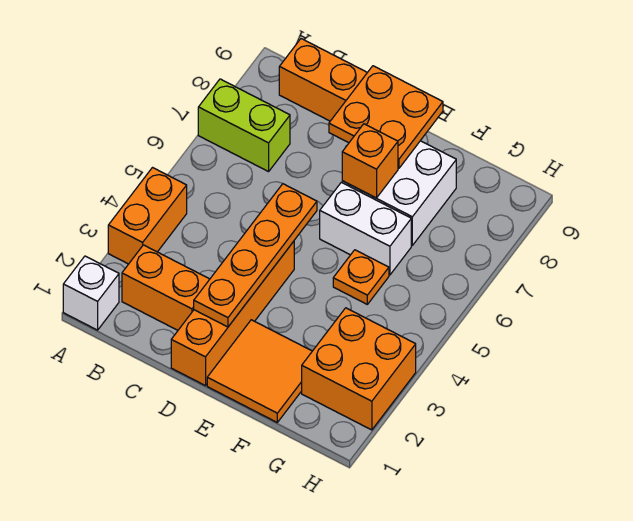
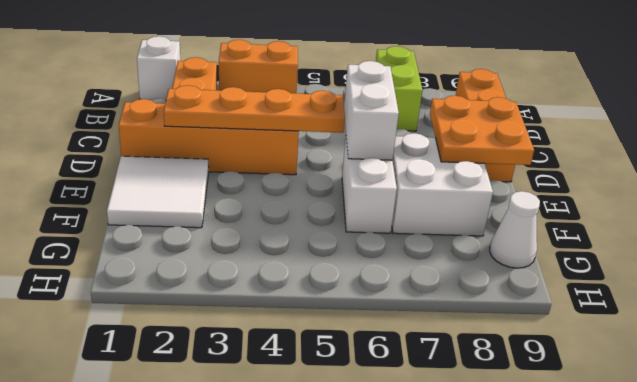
none -> white brick D6:E6 level 2
orange tile E1:F2 level 1 -> white tile E1:F2 level 1
orange brick E7 level 2 -> none
orange plate F5 level 1 -> none
orange brick G2:H3 level 1 -> none
none -> white cone G9 level 1

